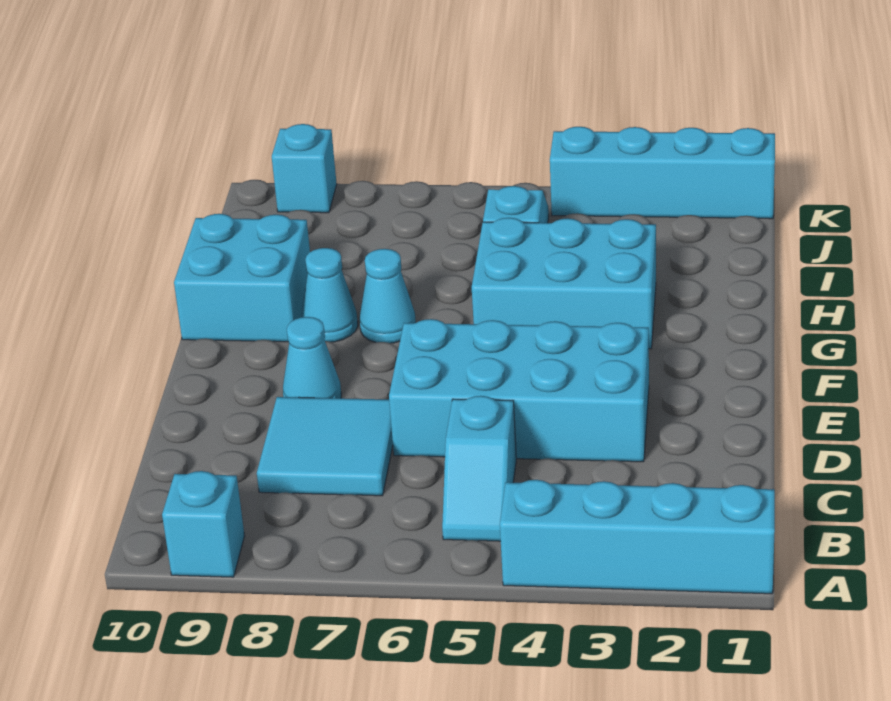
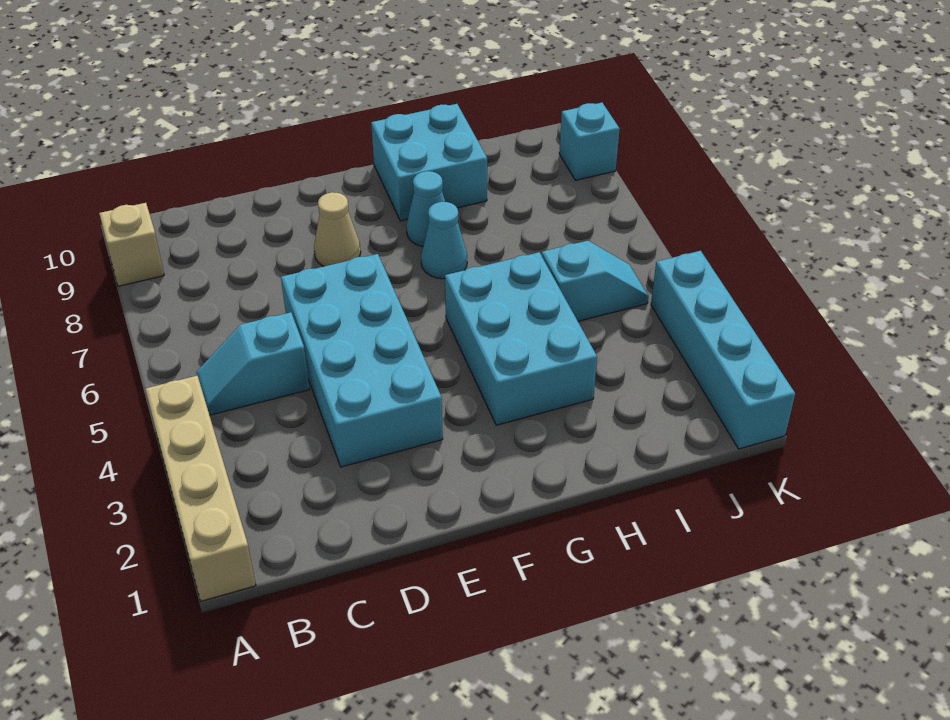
cyan brick A1:A4 level 1 -> tan brick A1:A4 level 1
cyan brick A9 level 1 -> tan brick A9 level 1
cyan tile C7:D8 level 1 -> none
cyan cone E8 level 1 -> tan cone E8 level 1

